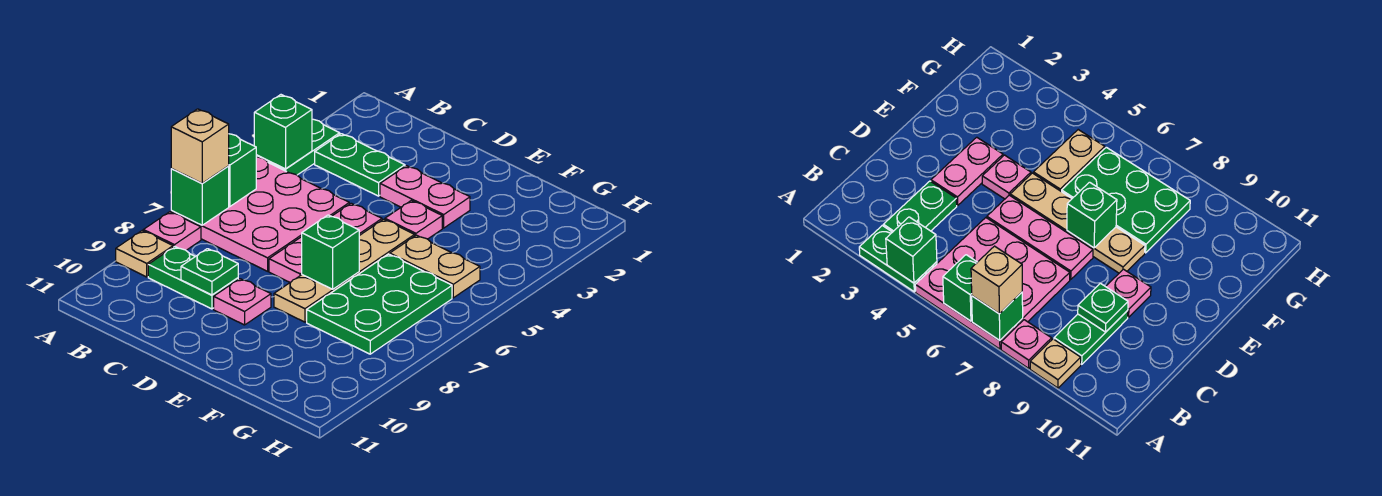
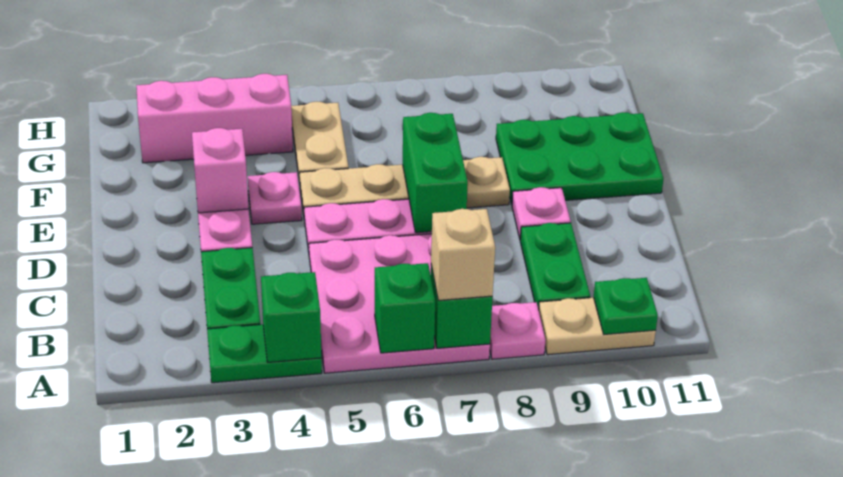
tan plate A9 level 1 -> tan plate A9:A10 level 1
green plate C9 level 2 -> green plate A10 level 2
none -> pink brick E3 level 2
green brick E7 level 2 -> green brick D7:E7 level 2
green plate F6:G8 level 1 -> green plate E9:F11 level 1
none -> pink brick G2:G4 level 1

